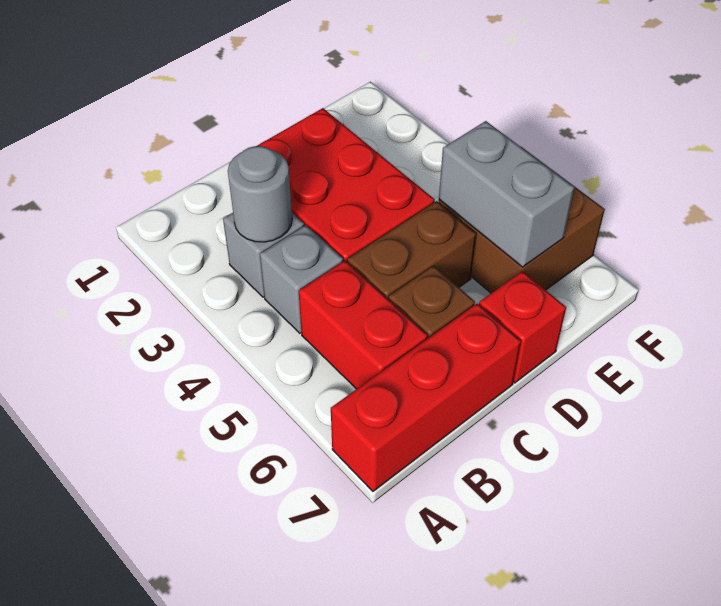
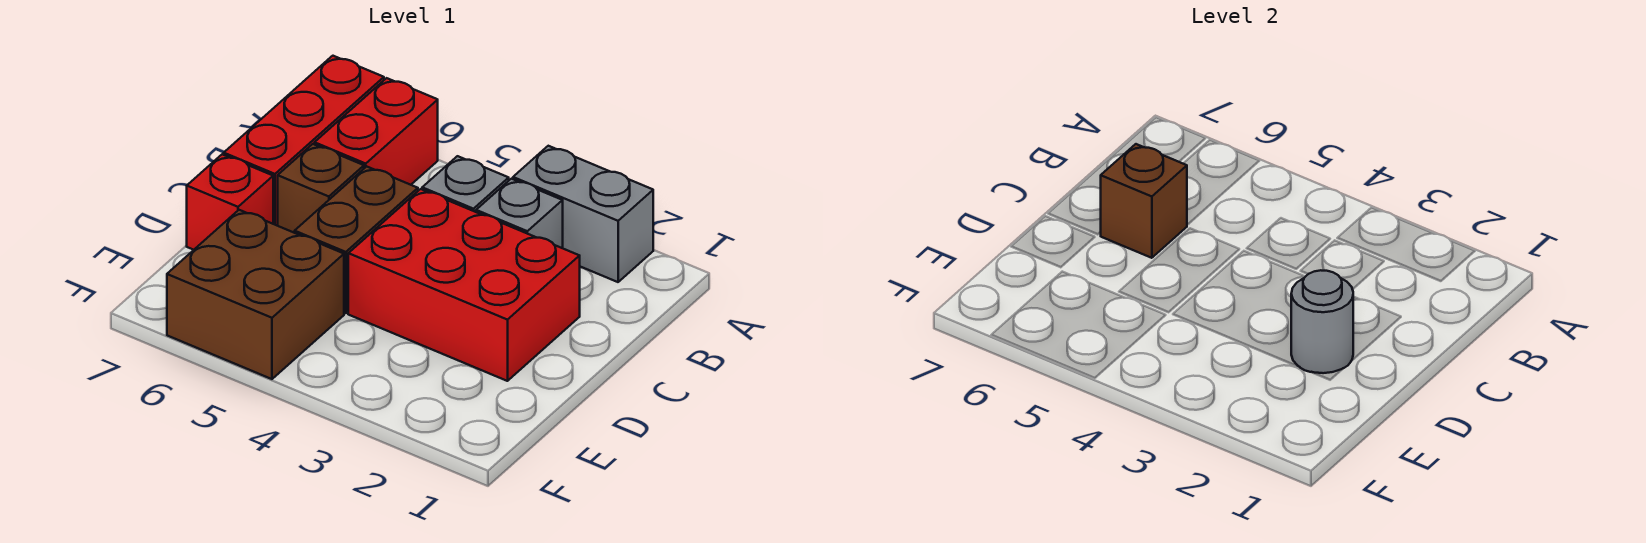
grey round brick B3 level 2 -> grey round brick D2 level 2
red brick B5:B6 level 1 -> red brick A6:B6 level 1
none -> brown brick C6 level 2
grey brick E5:E6 level 2 -> grey brick A2:A3 level 1

